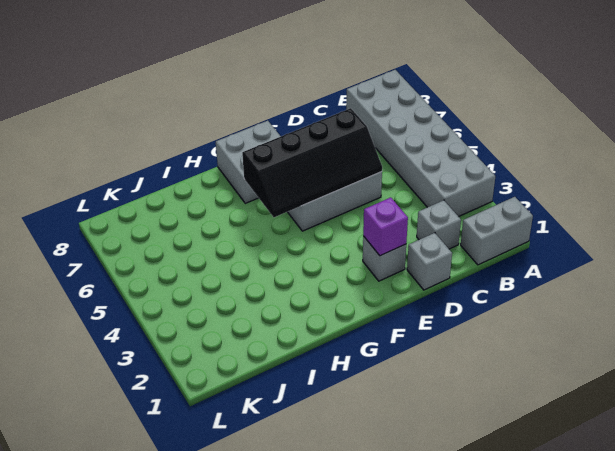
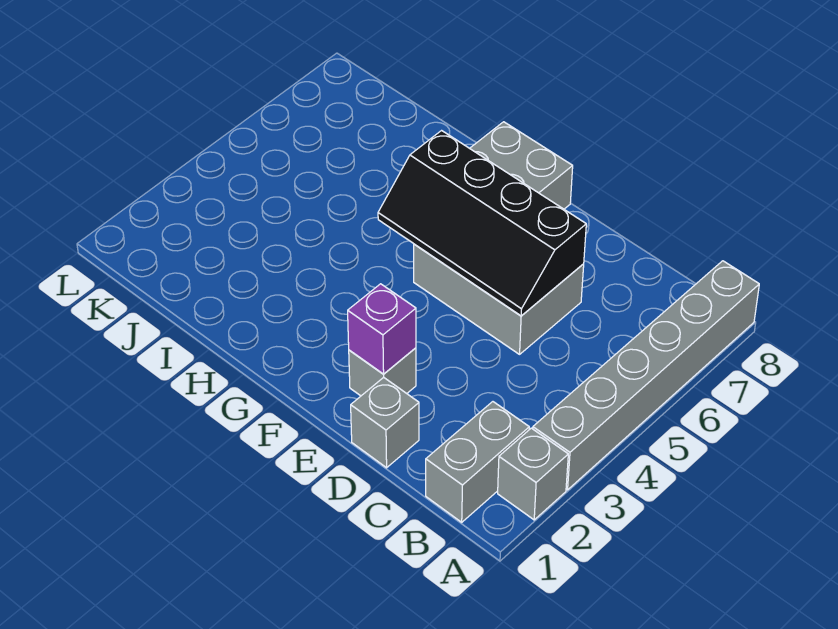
grey brick A1:B1 level 1 -> grey brick B1:B2 level 1
grey brick A3:B8 level 1 -> grey brick A3:A8 level 1
grey brick C2 level 1 -> grey brick A2 level 1

